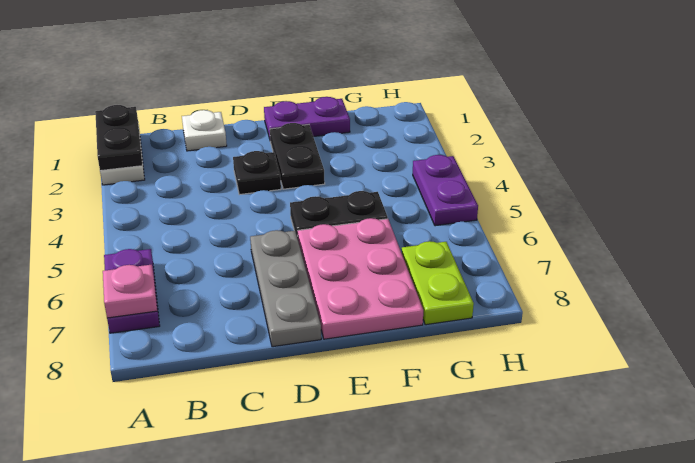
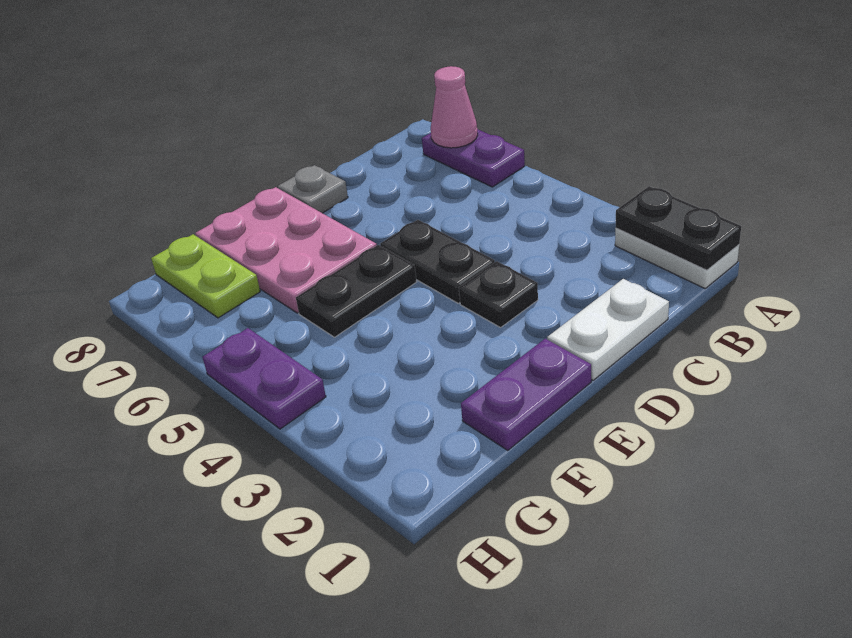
pink plate A7 level 2 -> pink cone A7 level 2
white plate C1 level 1 -> white plate C1:D1 level 1
grey plate D6:D8 level 1 -> grey plate D8 level 1
black plate E2:E3 level 1 -> black plate D4:D5 level 1

